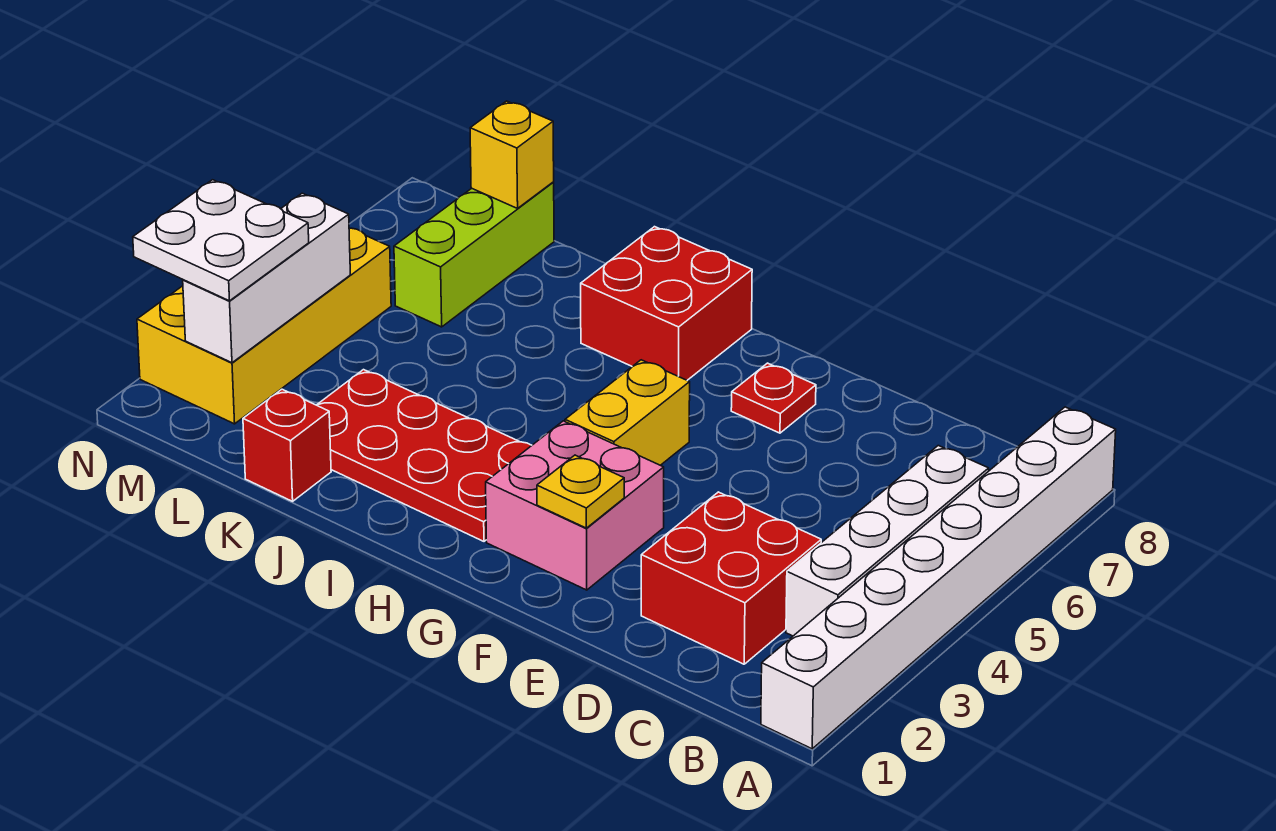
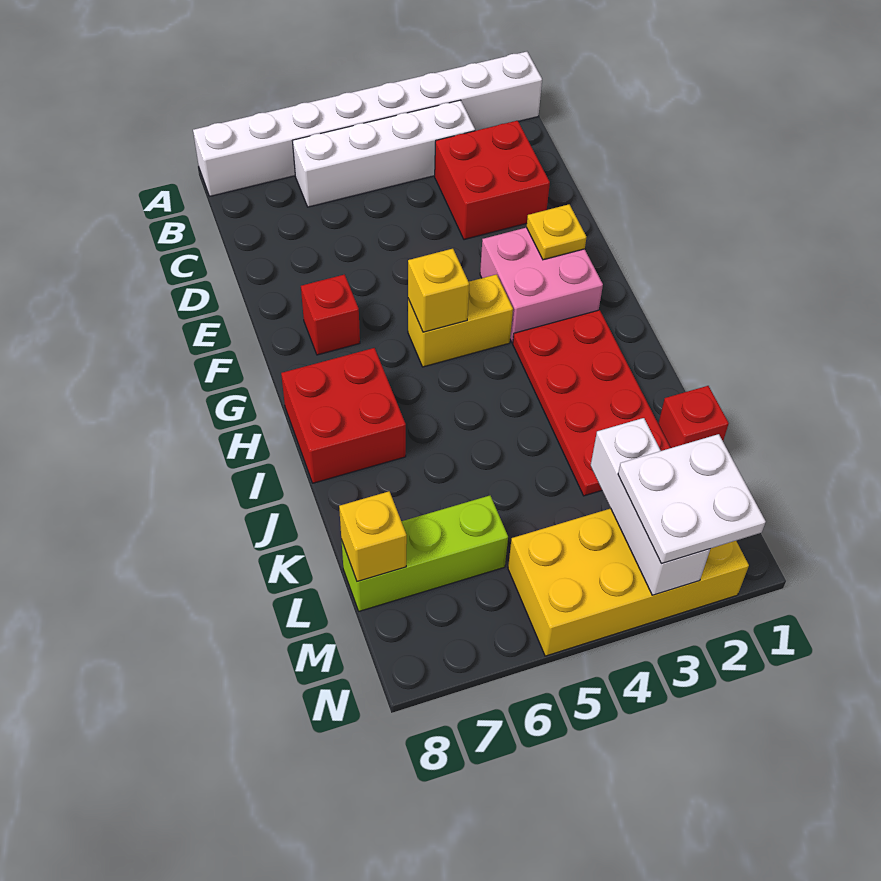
red plate F7 level 1 -> red brick F7 level 1
none -> yellow brick G5 level 2
white brick M2:M4 level 2 -> white brick L3:N3 level 2

